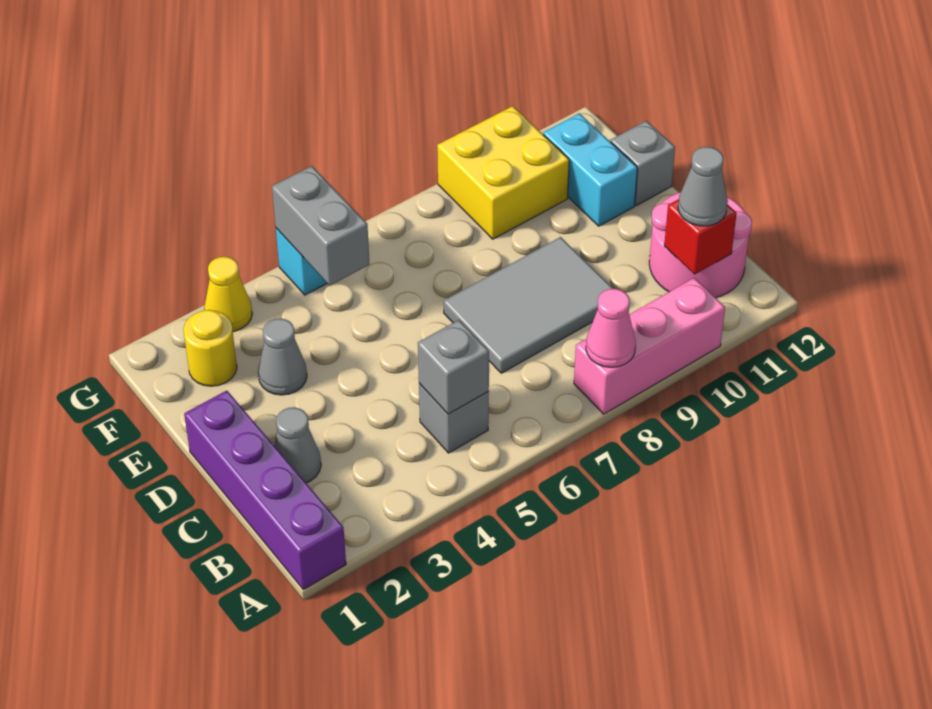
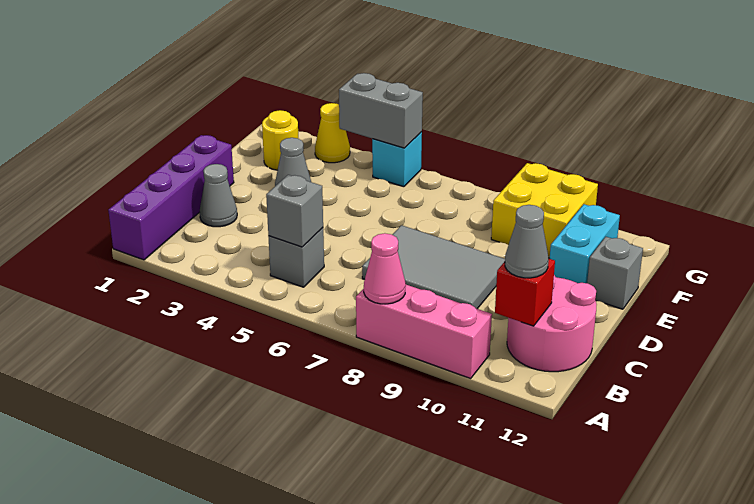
grey brick F5:G5 level 2 -> grey brick G4:G5 level 2

